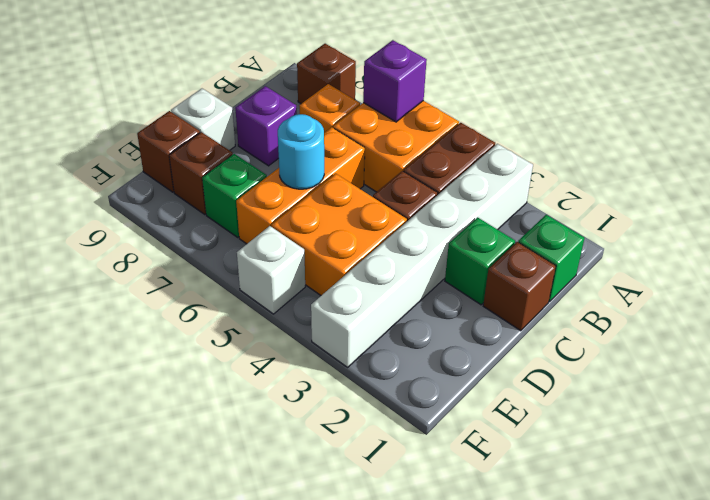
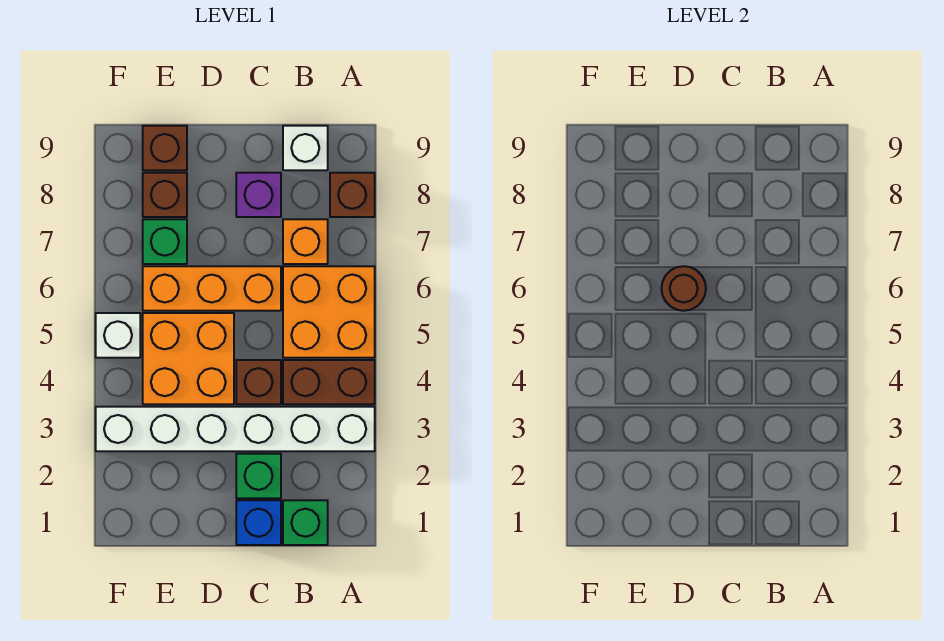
purple brick A6 level 2 -> none
brown brick C1 level 1 -> blue brick C1 level 1
cyan round brick D6 level 2 -> brown round brick D6 level 2
white brick D9 level 1 -> white brick B9 level 1

